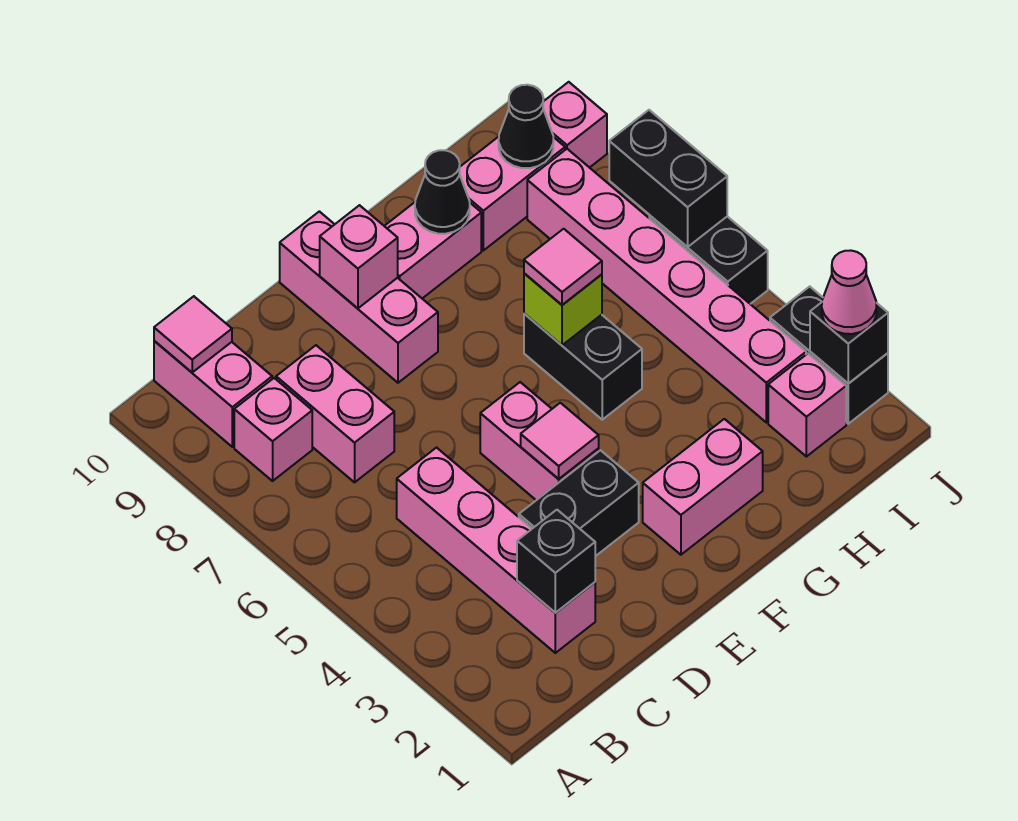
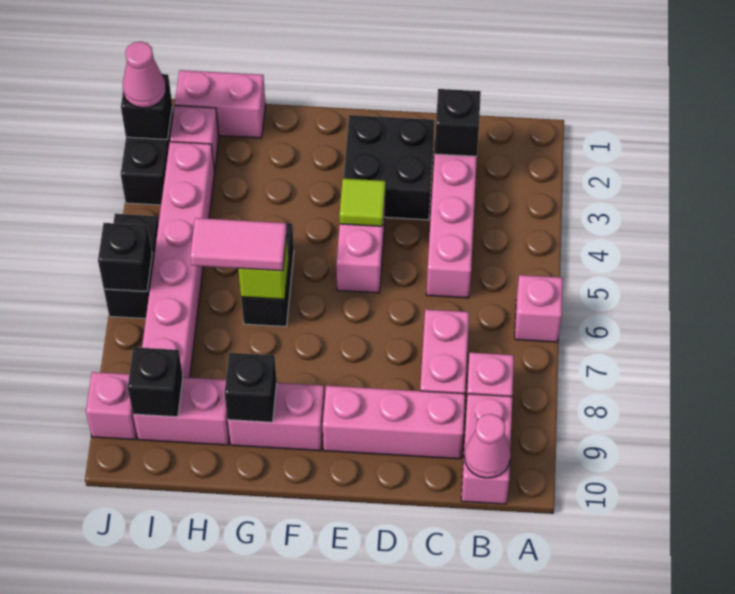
pink tile B10 level 2 -> pink cone B10 level 2
black brick D3:E3 level 1 -> black brick D2:E3 level 1
pink tile E4 level 2 -> lime tile E4 level 2
pink brick E8:E10 level 1 -> pink brick C9:E9 level 1
pink brick E9 level 2 -> pink brick A6 level 1
pink brick F2:G2 level 1 -> pink brick H1:I1 level 1
pink tile G6 level 3 -> pink tile G6:H6 level 3
black cone G9 level 2 -> black brick G9 level 2
black cone I9 level 2 -> black brick I9 level 2
black brick J6:J7 level 2 -> black brick J6 level 2

